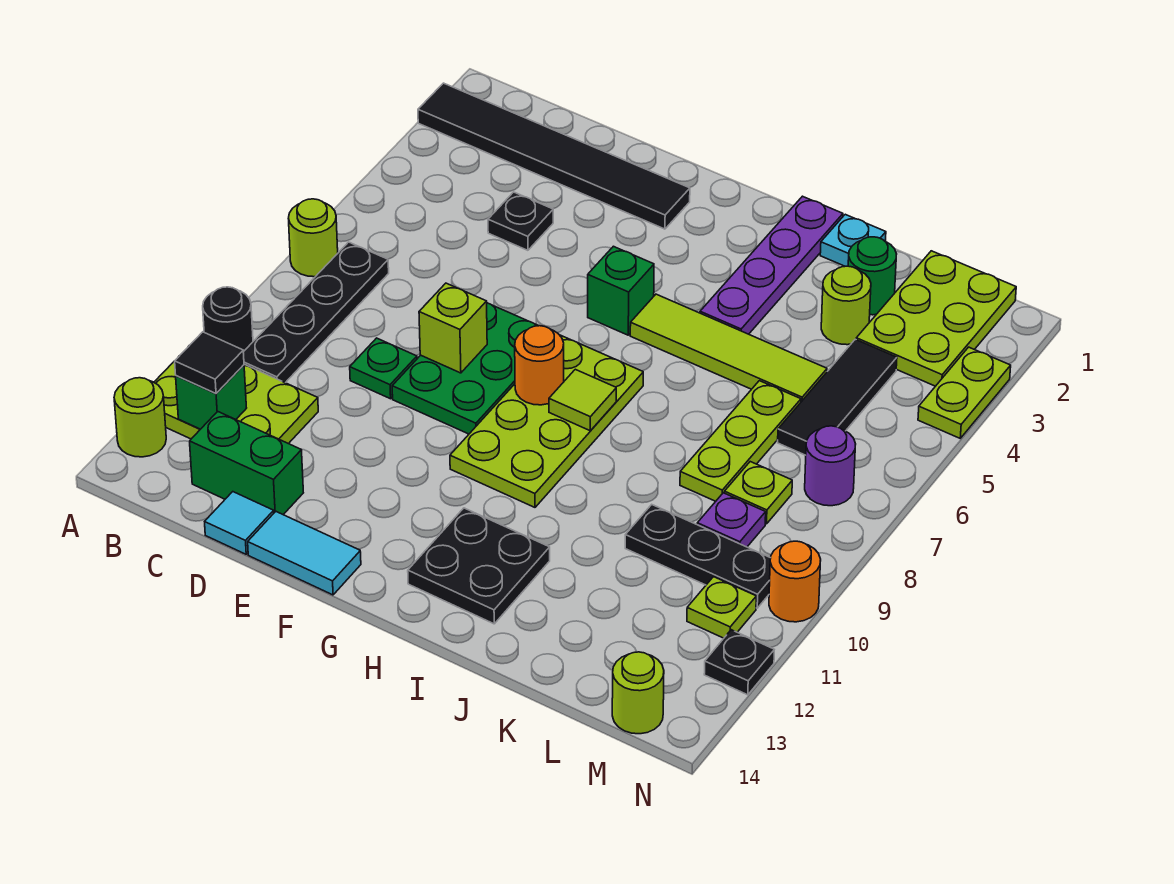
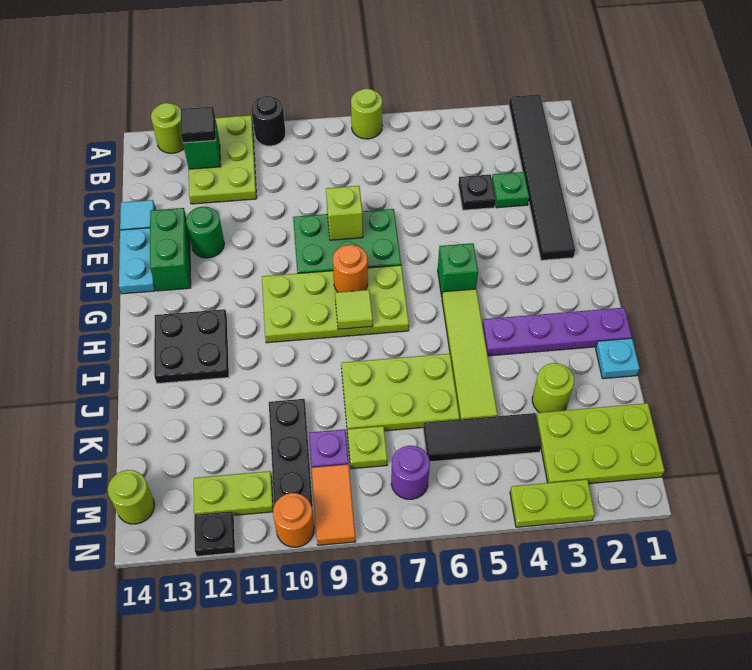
black plate B7:B10 level 1 -> none
green brick C13:D13 level 1 -> green brick E13:F13 level 1
green plate D9 level 1 -> green plate D3 level 1
cyan tile E14:F14 level 1 -> cyan plate E14:F14 level 1
green round brick K2 level 1 -> green round brick E12 level 1
lime plate K6:K8 level 1 -> lime plate J6:K8 level 1
none -> orange tile M9:N9 level 1
lime plate M11 level 1 -> lime plate M11:M12 level 1

